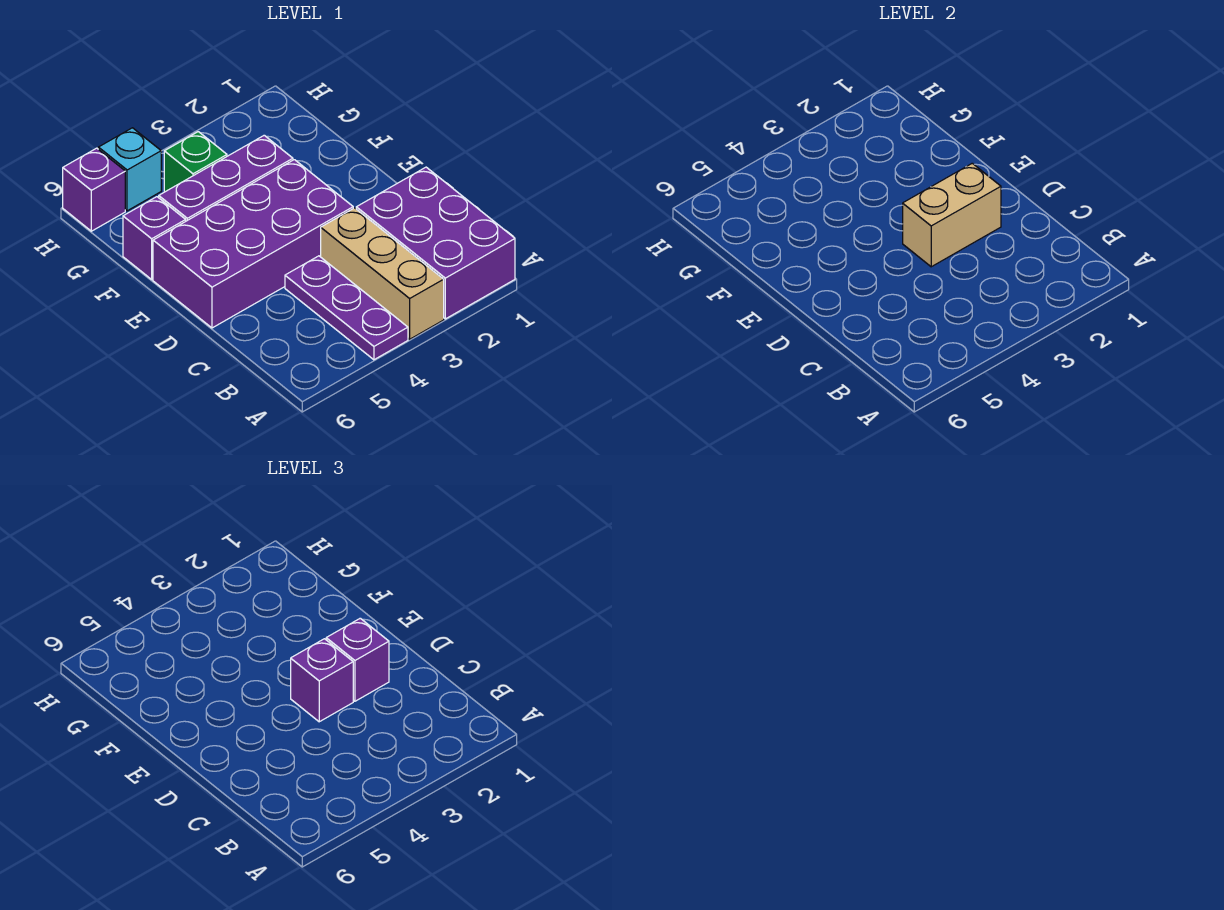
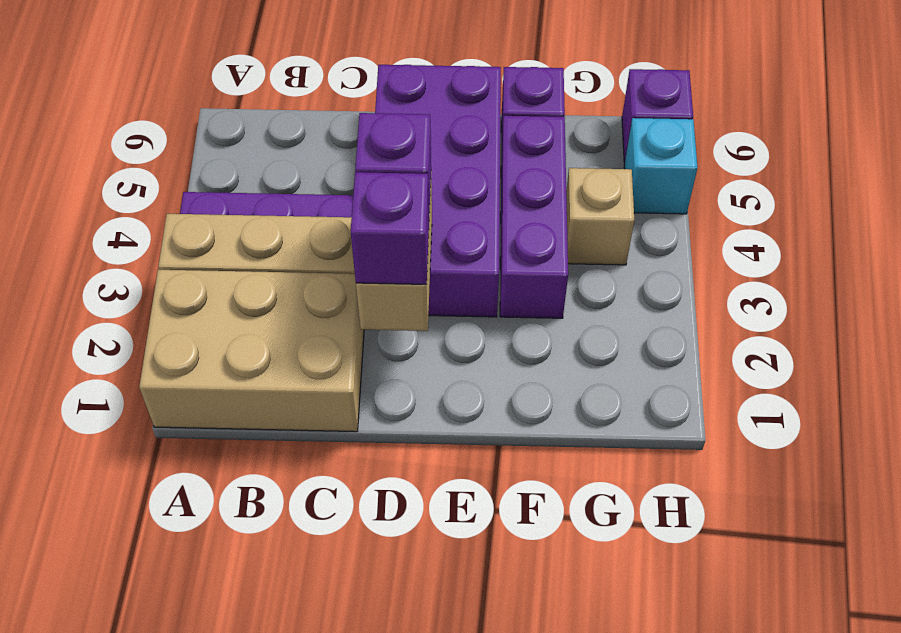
purple brick A1:C2 level 1 -> tan brick A1:C2 level 1
green brick G4 level 1 -> tan brick G4 level 1

